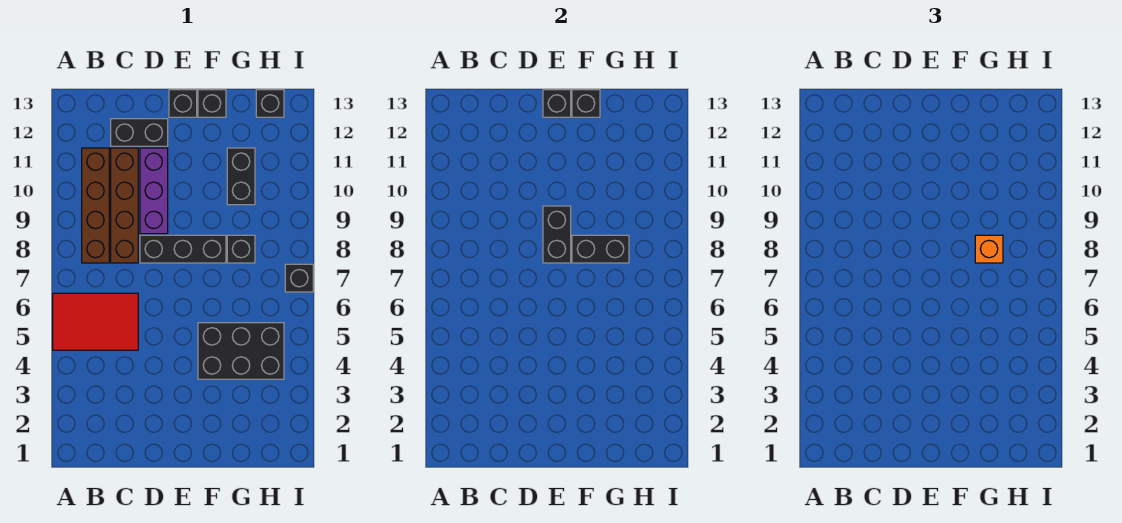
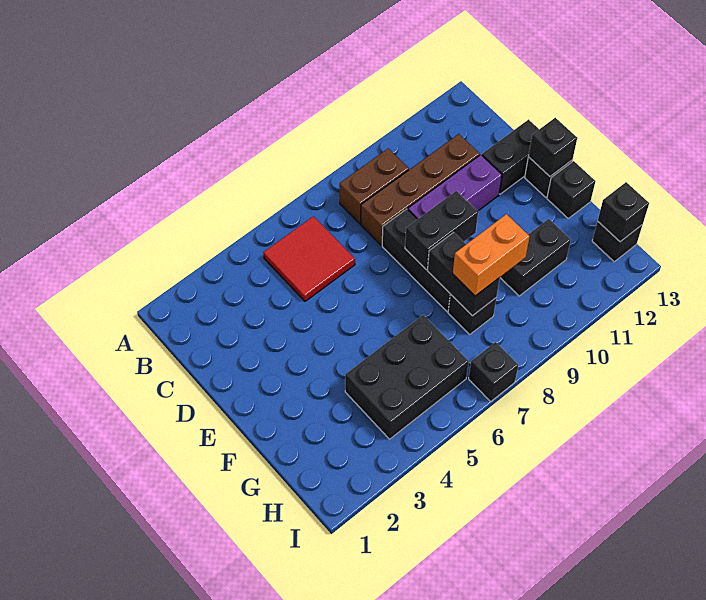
red tile A5:C6 level 1 -> red tile B5:C6 level 1
brown brick B8:B11 level 1 -> brown brick B8:B9 level 1
black brick C12:D12 level 1 -> black brick D12:D13 level 1
black brick F4:H5 level 1 -> black brick G4:H6 level 1
black brick F13 level 2 -> black brick H13 level 2
orange brick G8 level 3 -> orange brick G8:G9 level 3

